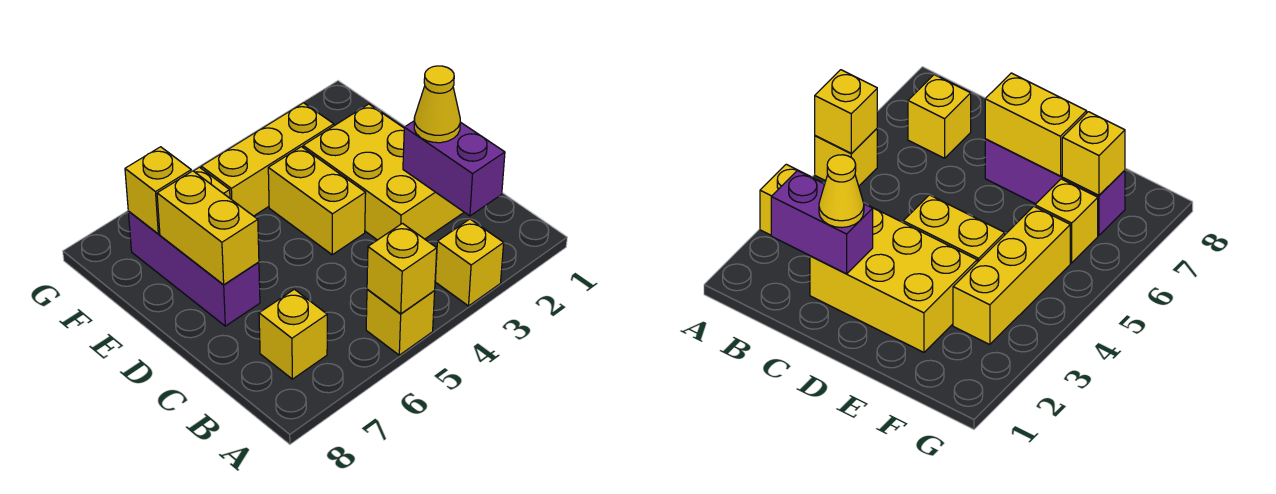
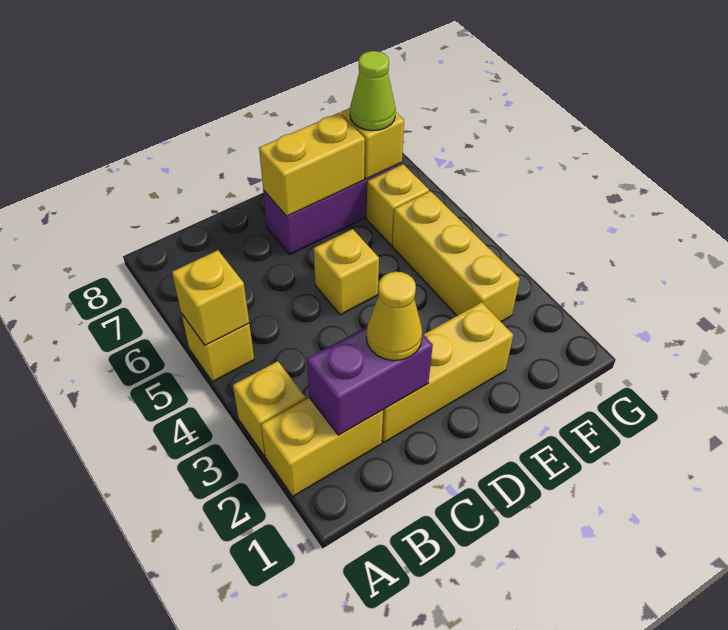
yellow brick B7 level 1 -> yellow brick D5 level 1
yellow brick C2:E3 level 1 -> yellow brick C2:E2 level 1
yellow brick D4:E4 level 1 -> yellow brick A2:B2 level 1
none -> lime cone F7 level 3

